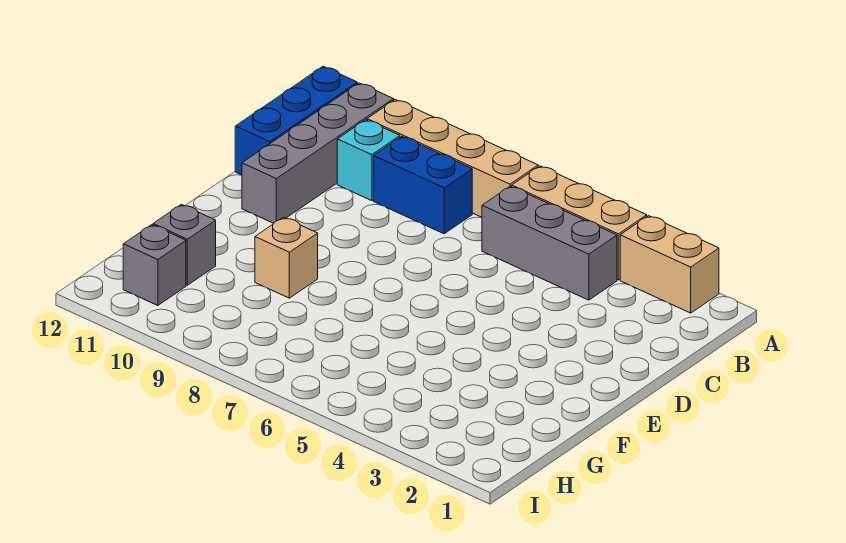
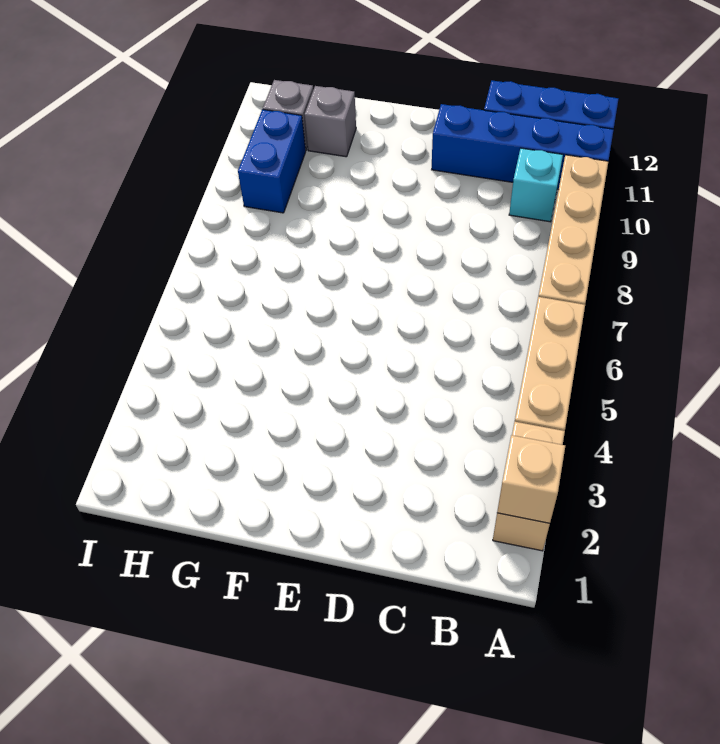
grey brick A11:D11 level 1 -> blue brick A11:D11 level 1
grey brick B4:B6 level 1 -> none
blue brick B8:B9 level 1 -> blue brick H9:H10 level 1
tan brick F9 level 1 -> tan brick A2 level 2

